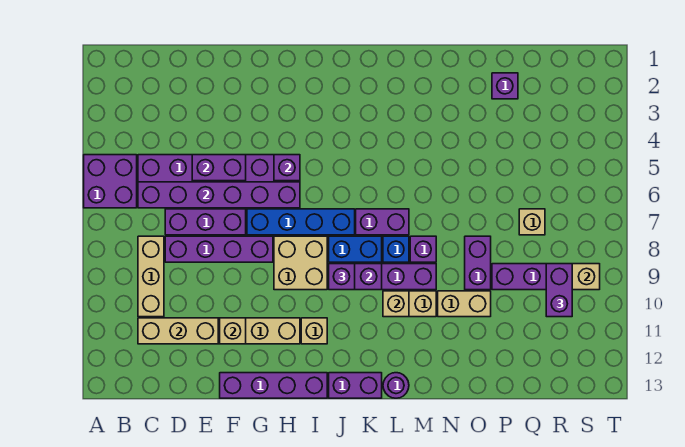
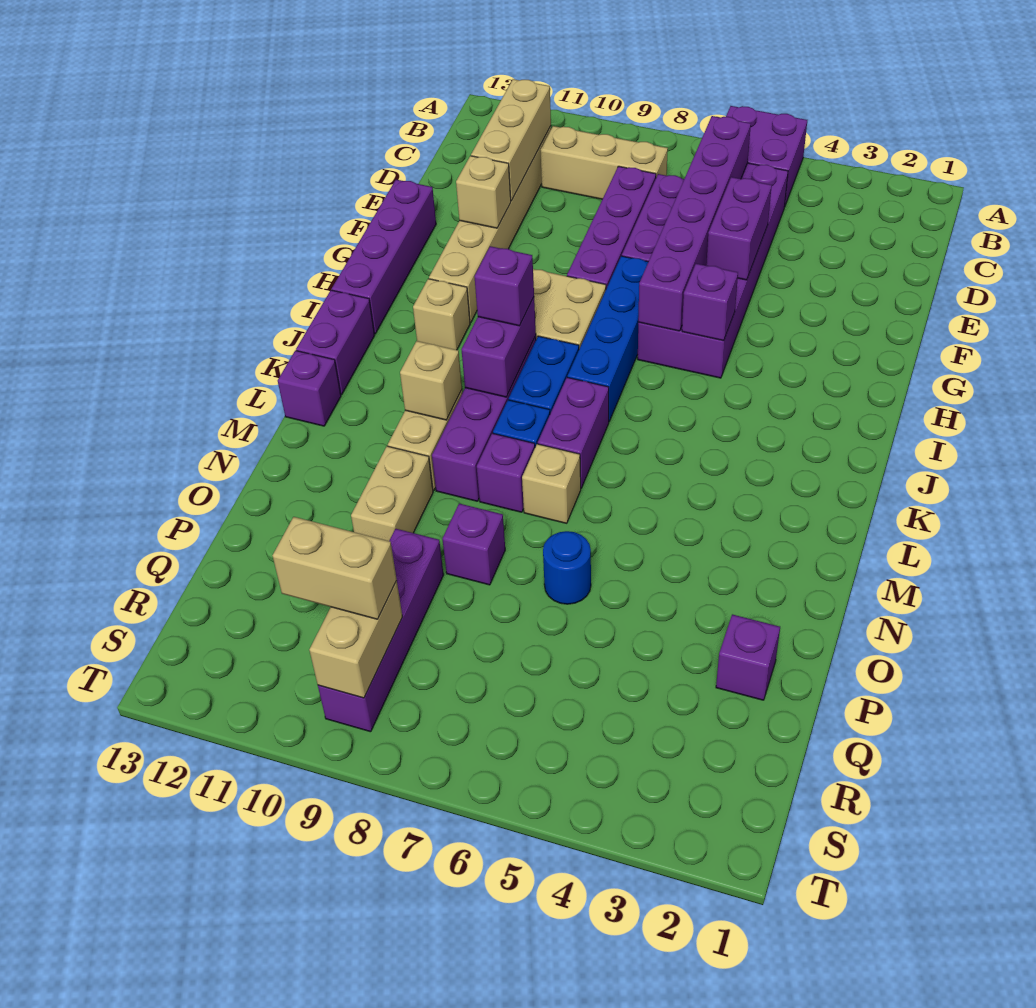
purple round brick L13 level 1 -> purple brick L13 level 1
none -> blue round brick O6 level 1
purple brick O8:O9 level 1 -> purple brick O8 level 1
tan brick Q7 level 1 -> tan brick M7 level 1
purple brick R9:R10 level 3 -> tan brick R9:R10 level 3

